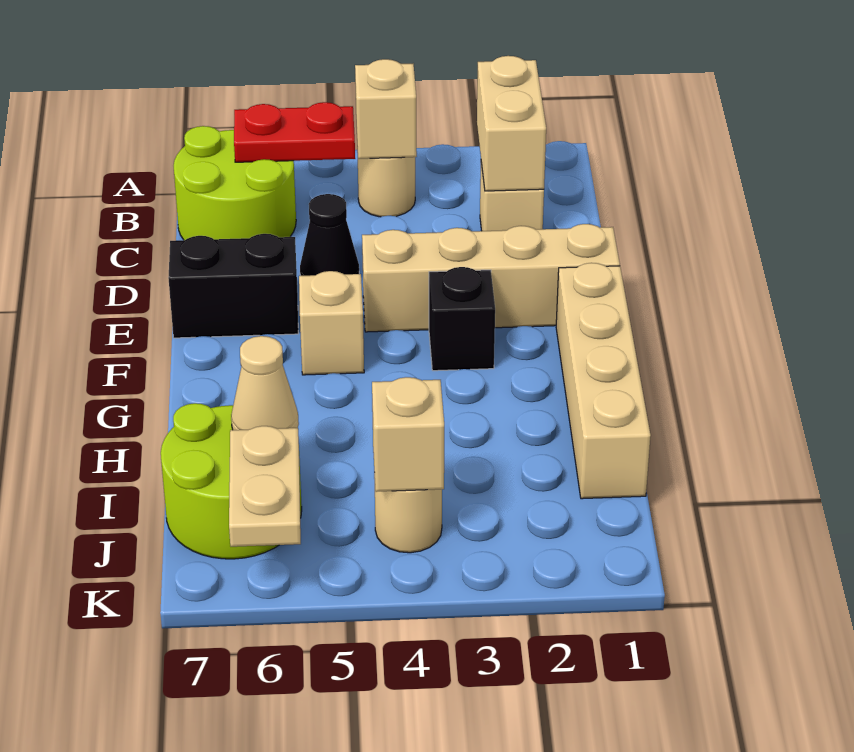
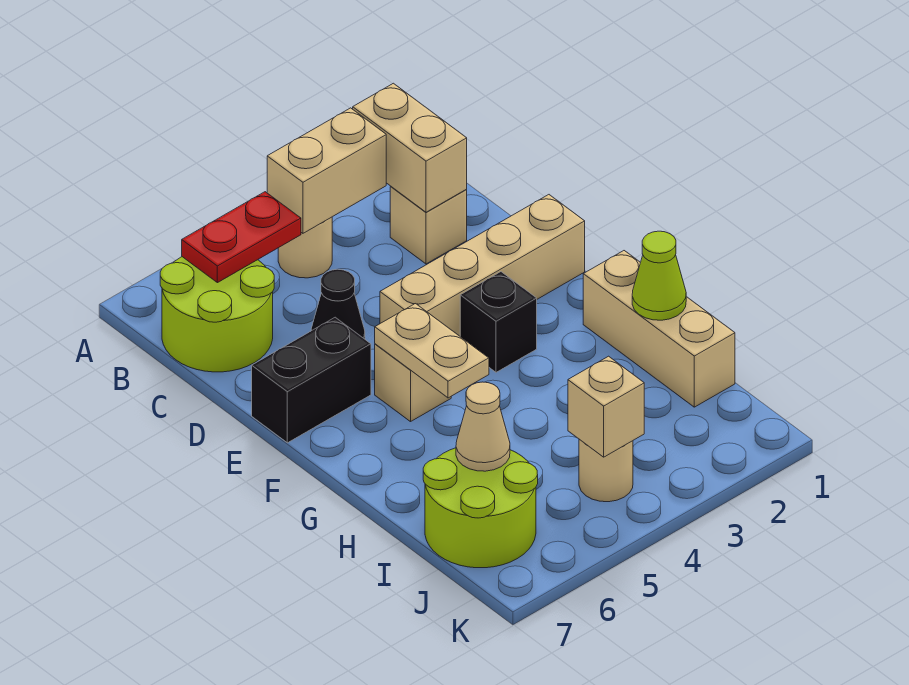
tan brick B4 level 2 -> tan brick B3:B4 level 2
tan brick F1:I1 level 1 -> tan brick G1:I1 level 1
none -> lime cone H1 level 2
tan plate J6:K6 level 2 -> tan plate F5:G5 level 2

